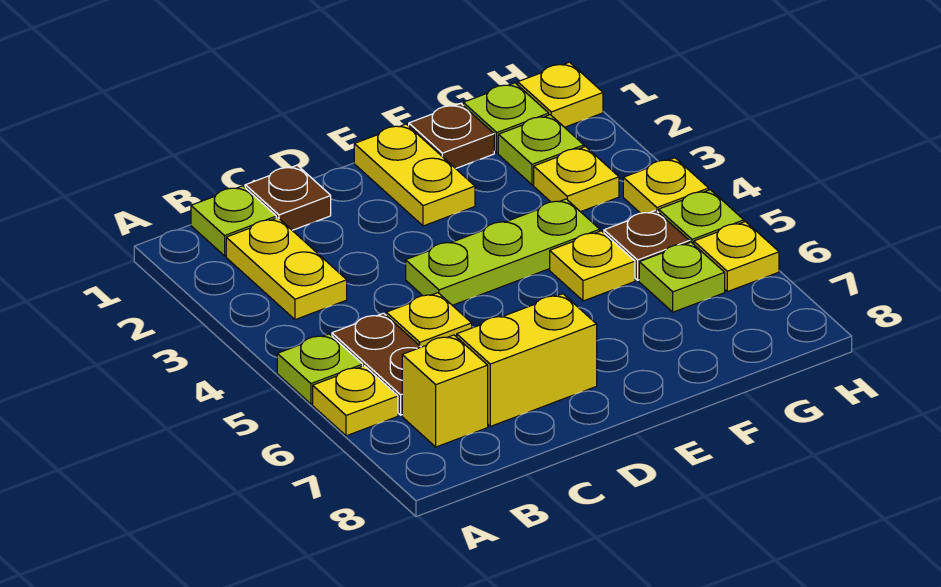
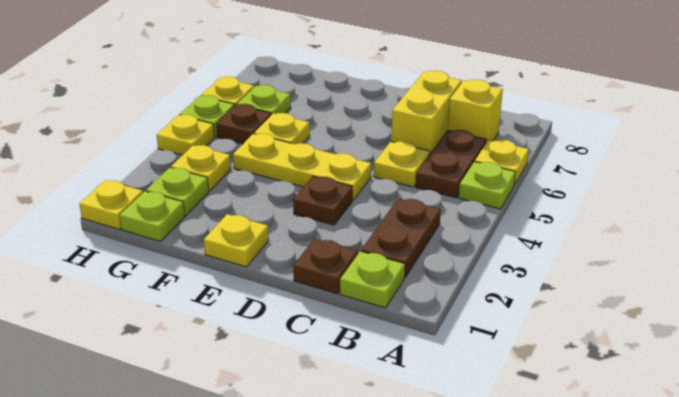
yellow plate B2:B3 level 1 -> brown plate B2:B3 level 1
yellow brick C7:D7 level 1 -> yellow brick C6:C7 level 1
lime plate D4:F4 level 1 -> yellow plate D4:F4 level 1
yellow plate E1:E2 level 1 -> yellow plate E1 level 1
brown plate F1 level 1 -> brown plate D3 level 1

